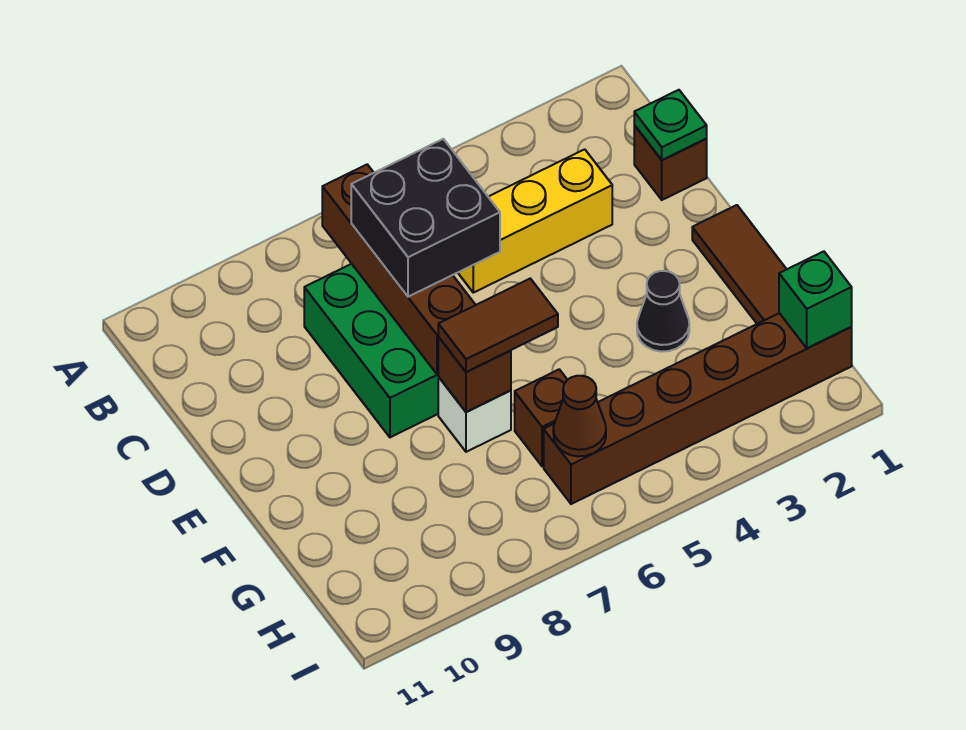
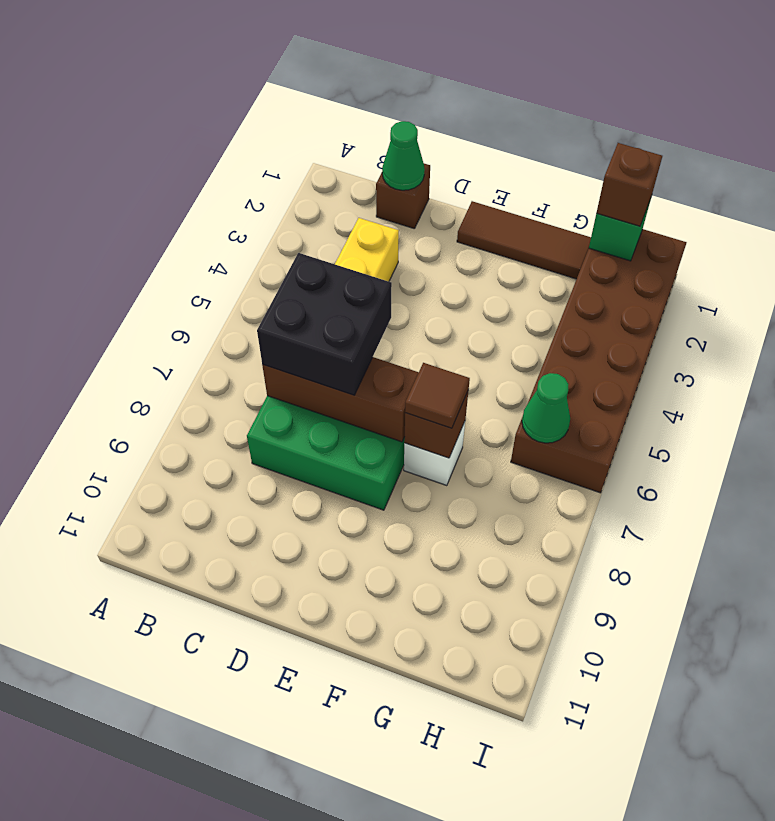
brown brick B7:E7 level 2 -> brown brick C7:E7 level 2
green plate C1 level 2 -> green cone C1 level 2
black cone F3 level 1 -> none
brown tile F6:F7 level 3 -> brown tile F7 level 3
brown brick G6 level 1 -> brown brick H1 level 3
brown brick H1:H6 level 1 -> brown brick H1:I6 level 1
brown cone H6 level 2 -> green cone H6 level 2

